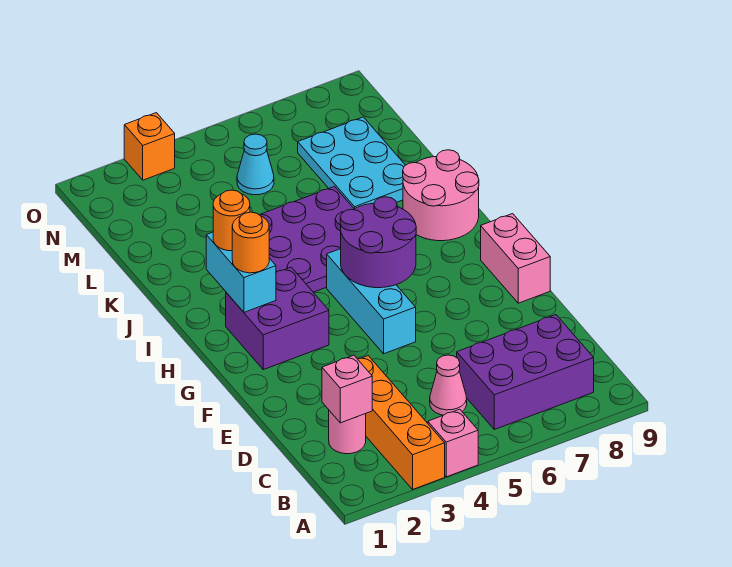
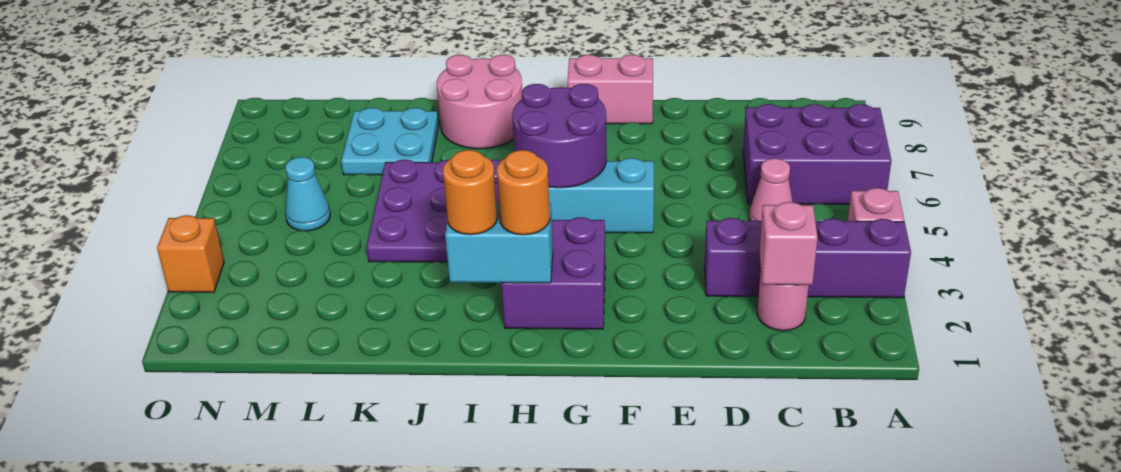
orange brick A3:D3 level 1 -> purple brick A3:D3 level 1
purple brick B6:C8 level 1 -> purple brick A6:C7 level 1
cyan plate K7:M8 level 1 -> cyan plate K7:L8 level 1

